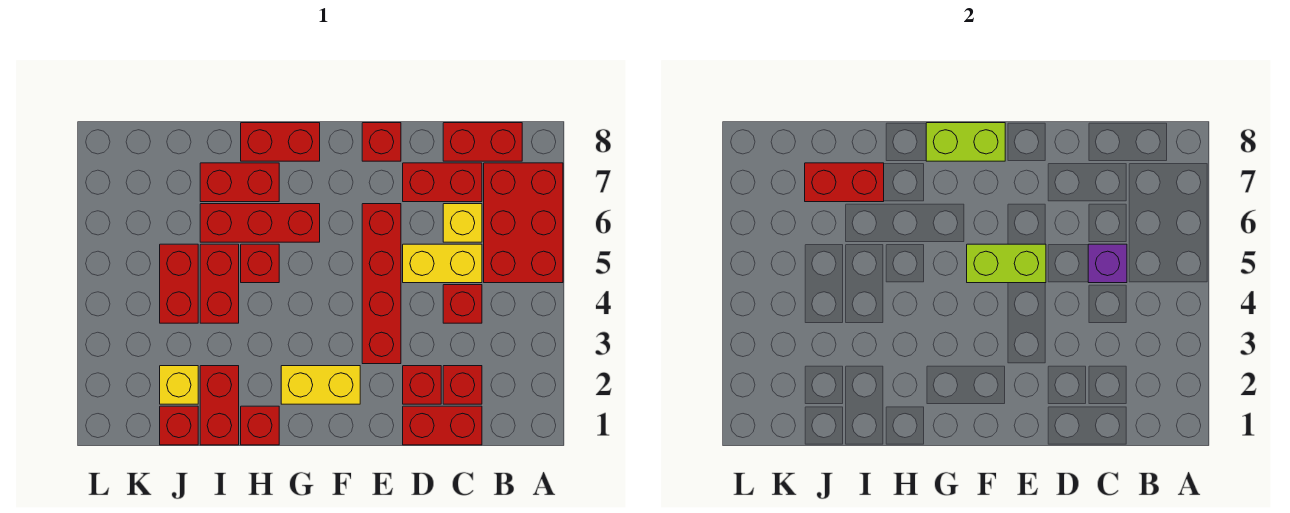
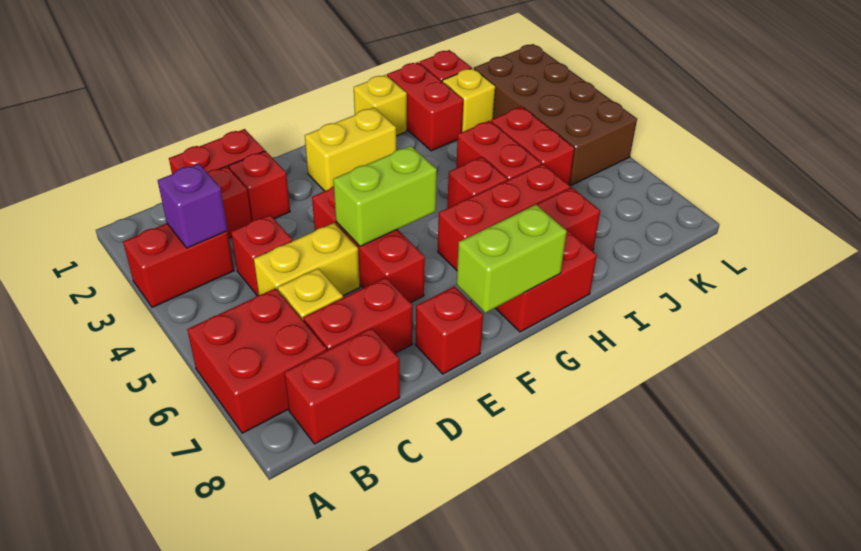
red brick A5:B7 level 1 -> red brick A6:B7 level 1
purple brick C5 level 2 -> purple brick B3 level 2
red brick E3:E6 level 1 -> red brick E4:E6 level 1
red brick H1 level 1 -> yellow brick H1 level 1
red brick I7:J7 level 2 -> red brick A3:B3 level 1
none -> brown brick K2:L5 level 1

